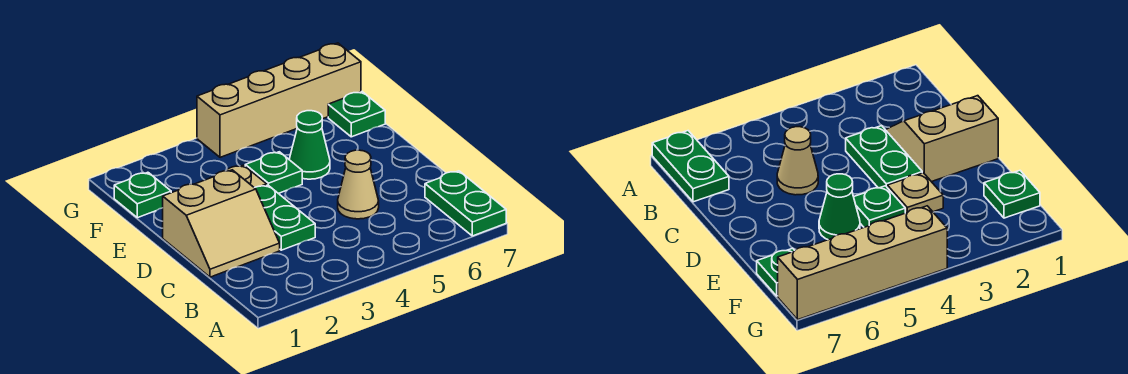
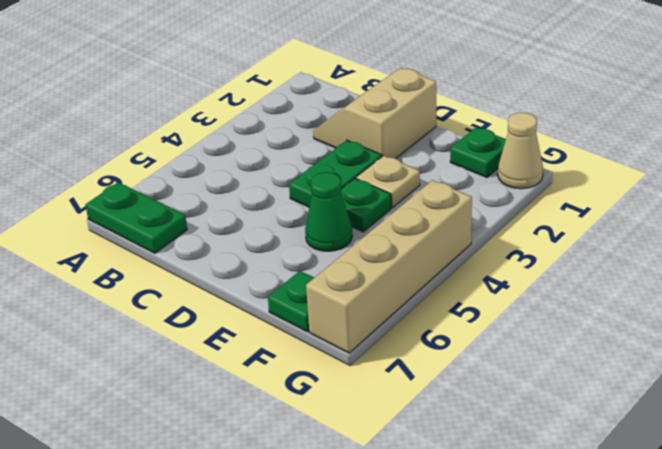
green plate C3:D3 level 1 -> green plate D3:D4 level 1
tan cone C5 level 1 -> tan cone G1 level 1

